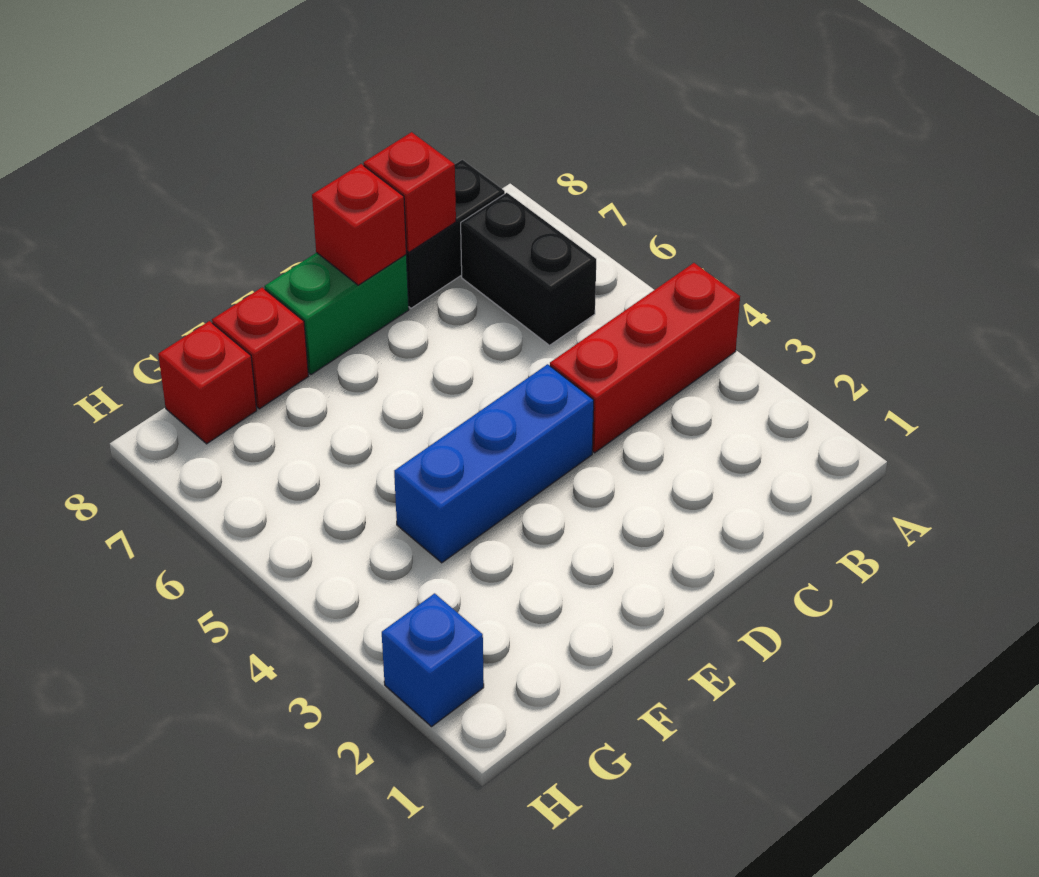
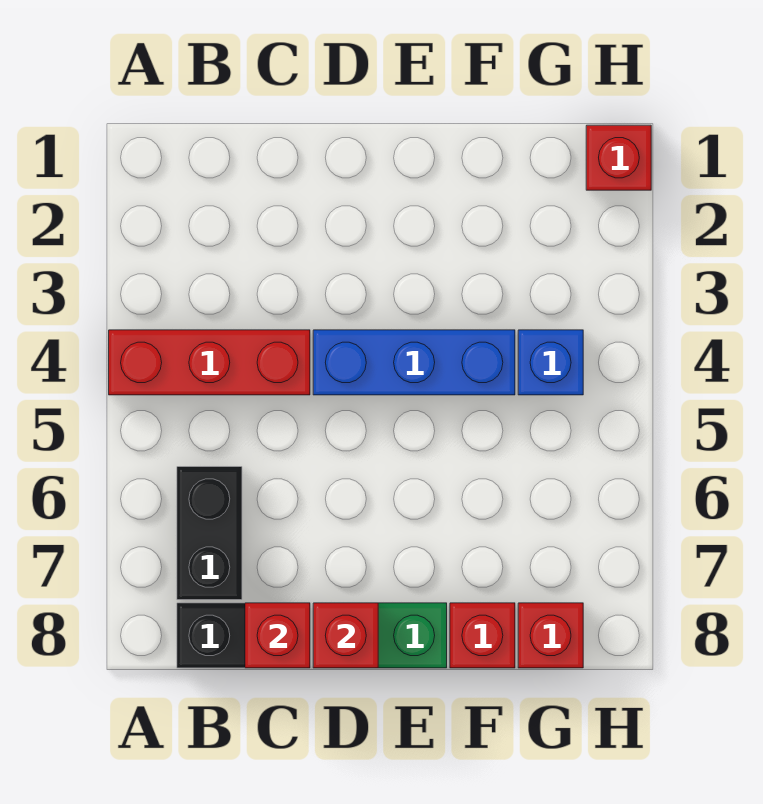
none -> red brick H1 level 1
blue brick H2 level 1 -> blue brick G4 level 1

